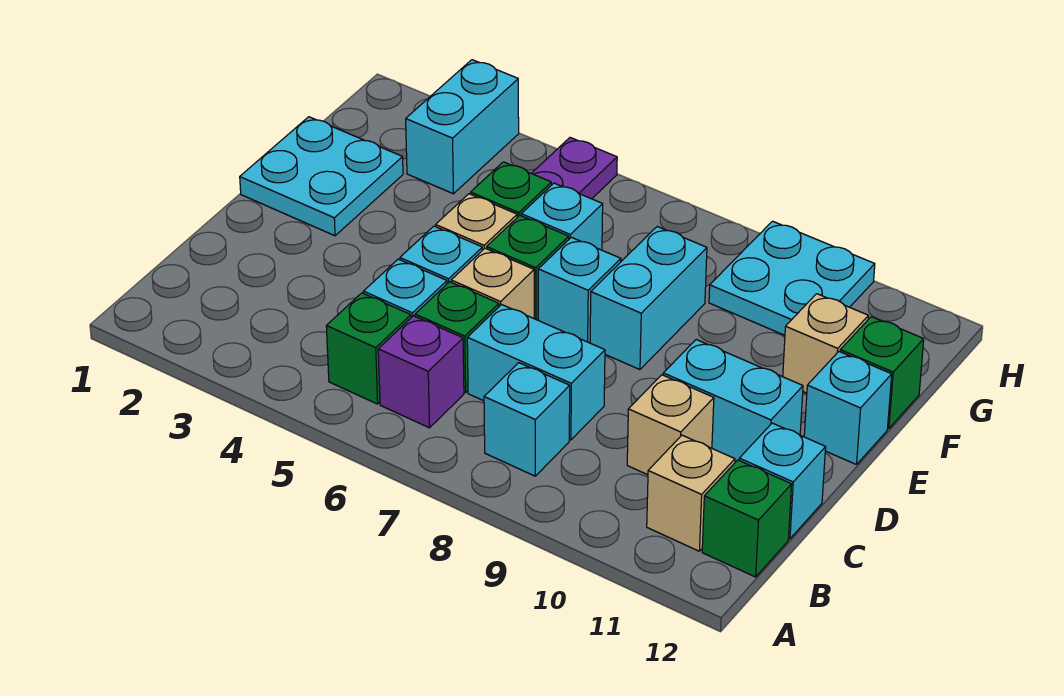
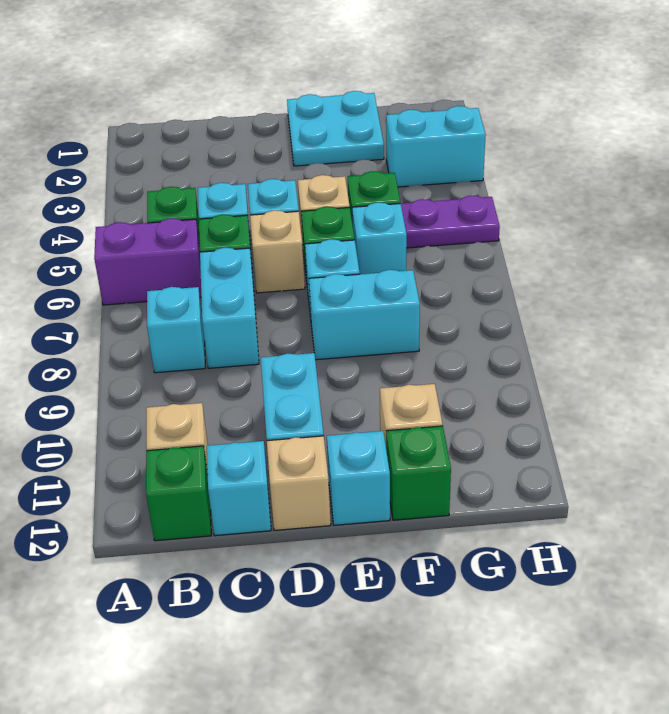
purple brick B6 level 1 -> purple brick A6:B6 level 1
tan brick C10 level 1 -> tan brick D12 level 1
cyan plate G9:H10 level 1 -> none

